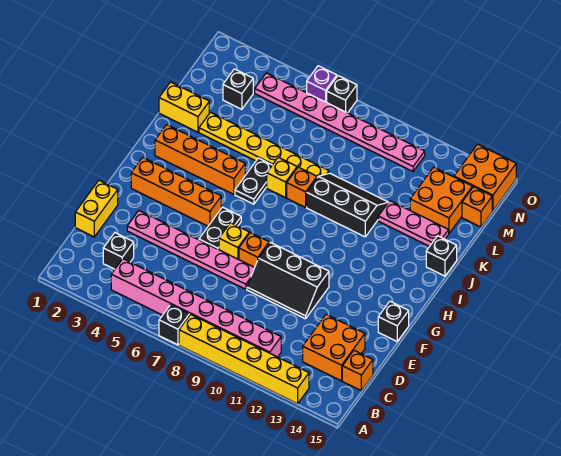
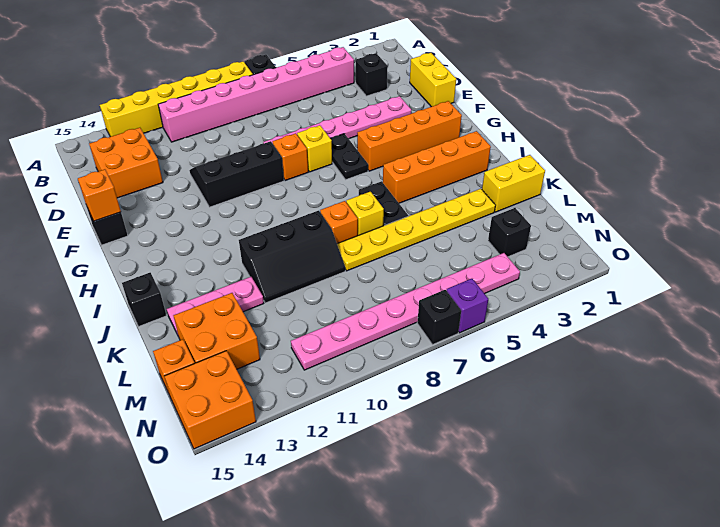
orange brick C15 level 1 -> orange brick F15 level 2

